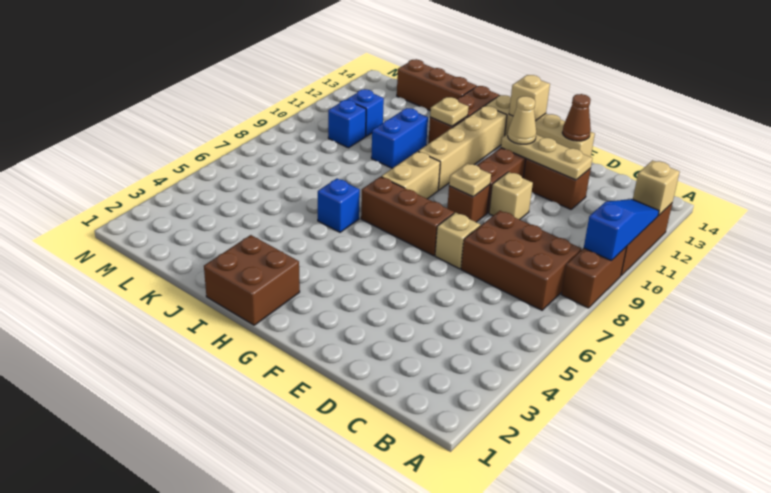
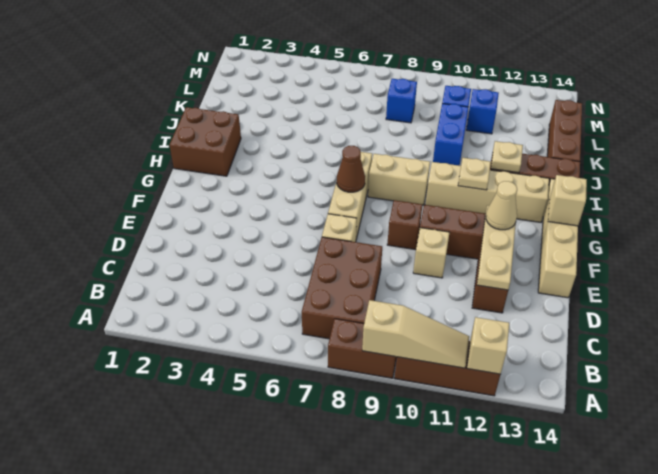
blue slope A9:A11 level 2 top 9 -> tan slope A9:A11 level 2 top 9
brown cone E14 level 2 -> brown cone G7 level 2
brown brick F7:H7 level 1 -> tan brick F7:H7 level 1
tan plate F9 level 2 -> tan plate H11 level 2
blue brick I6 level 1 -> blue brick L8 level 1
blue brick J10:J11 level 1 -> blue brick J10:K10 level 1

